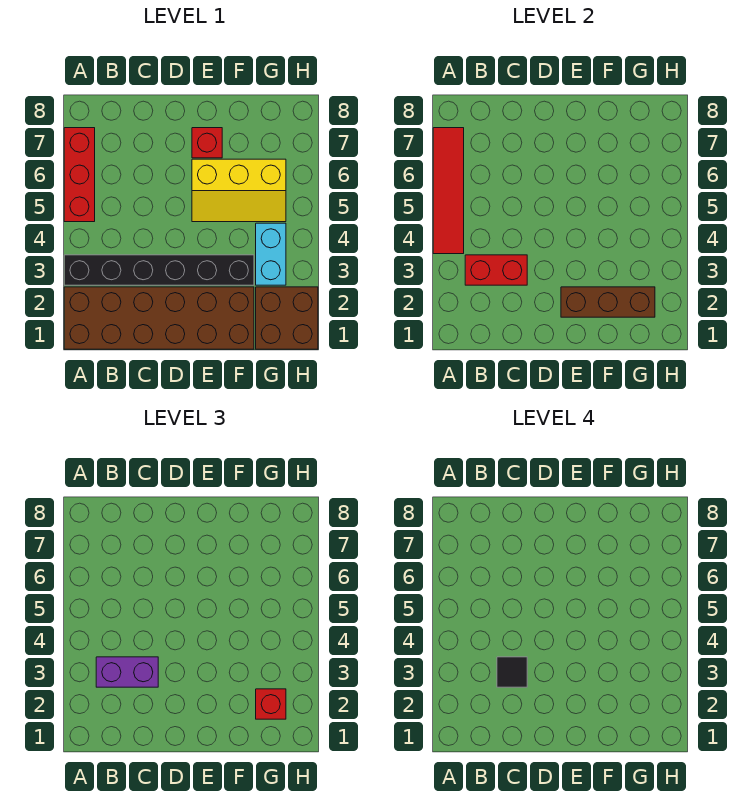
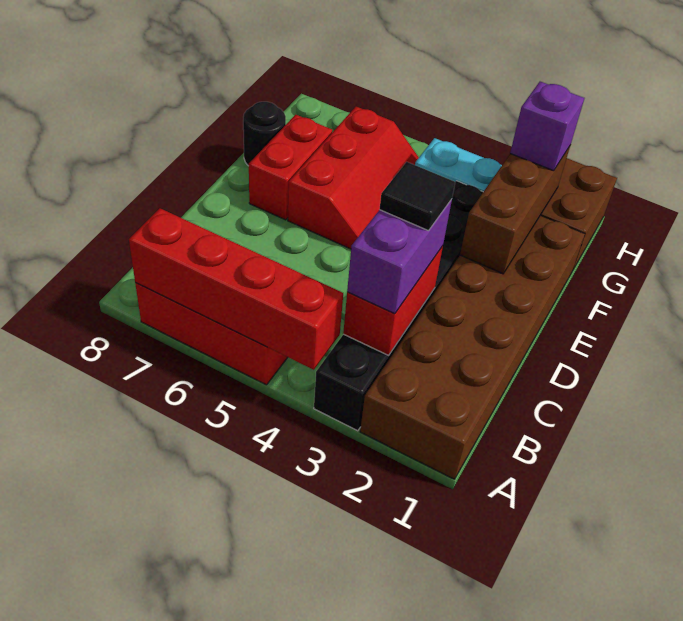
red tile A4:A7 level 2 -> red brick A4:A7 level 2
yellow slope E5:G6 level 1 top 6 -> red slope E5:G6 level 1 top 6
red brick E7 level 1 -> red brick E7:F7 level 1
none -> black round brick F8 level 1
red brick G2 level 3 -> purple brick G2 level 3

